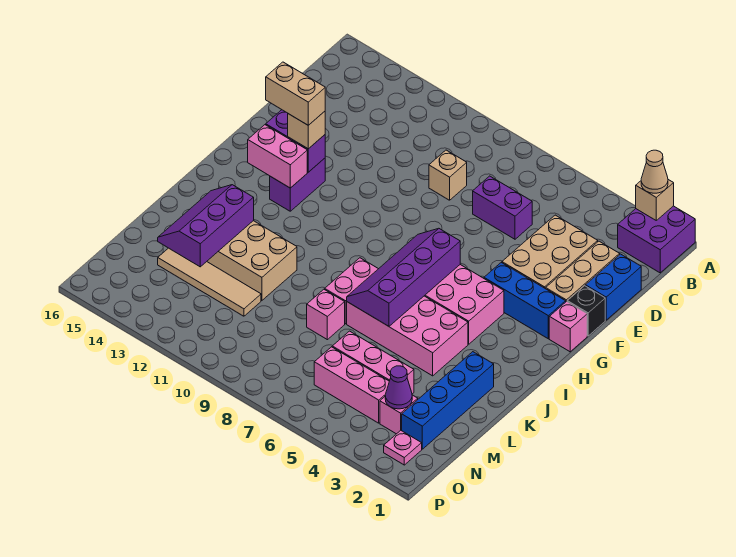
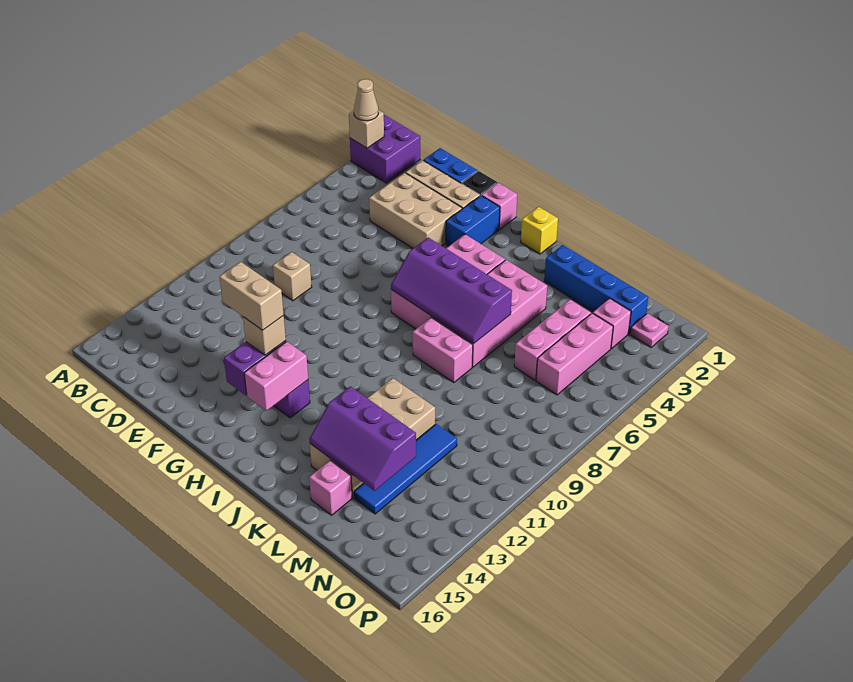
purple brick D6:D7 level 1 -> none
blue brick G2:G4 level 1 -> blue brick G2:G3 level 1
tan brick G13:G14 level 4 -> tan brick F13:G13 level 4
none -> yellow brick I1 level 1
pink brick L8 level 1 -> pink brick L15 level 1
tan tile M11:M14 level 1 -> blue tile M11:M14 level 1
purple cone N3 level 2 -> none

